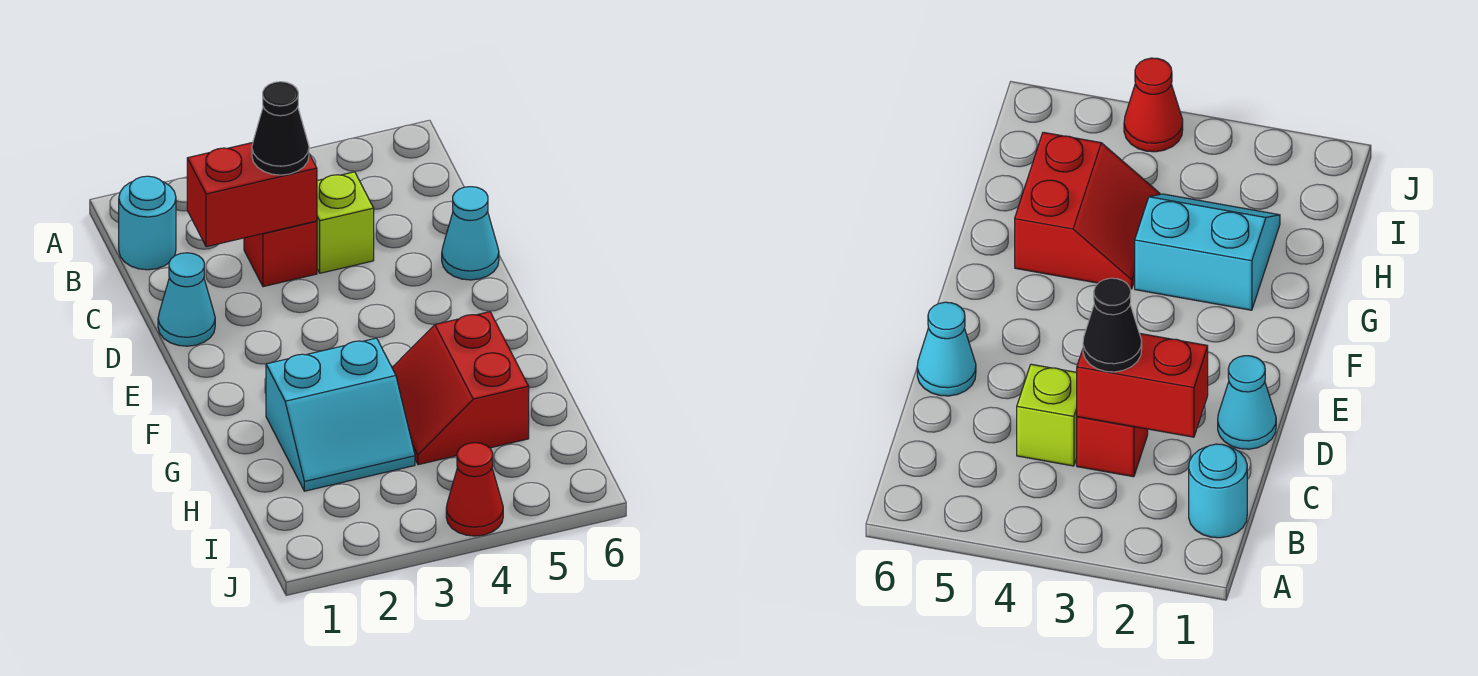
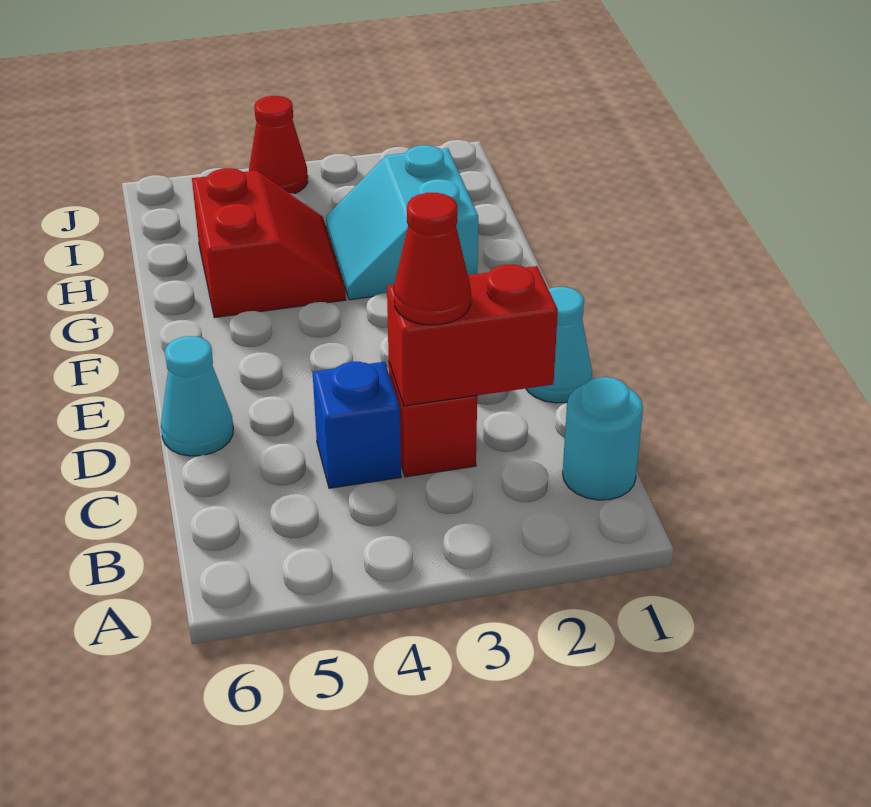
black cone C3 level 3 -> red cone C3 level 3
lime brick C4 level 1 -> blue brick C4 level 1
cyan slope G2:H3 level 1 top G -> cyan slope G2:H3 level 1 top 2

